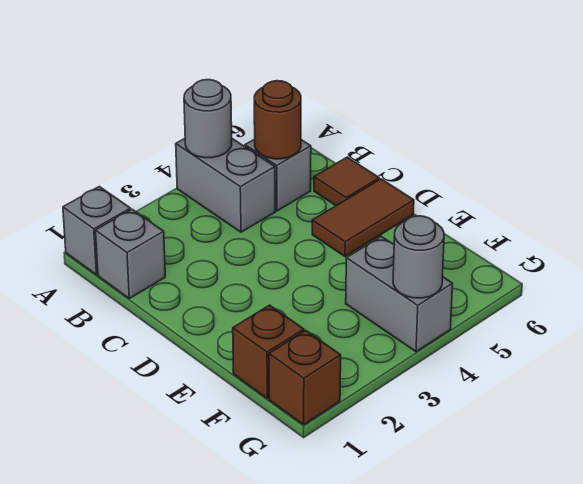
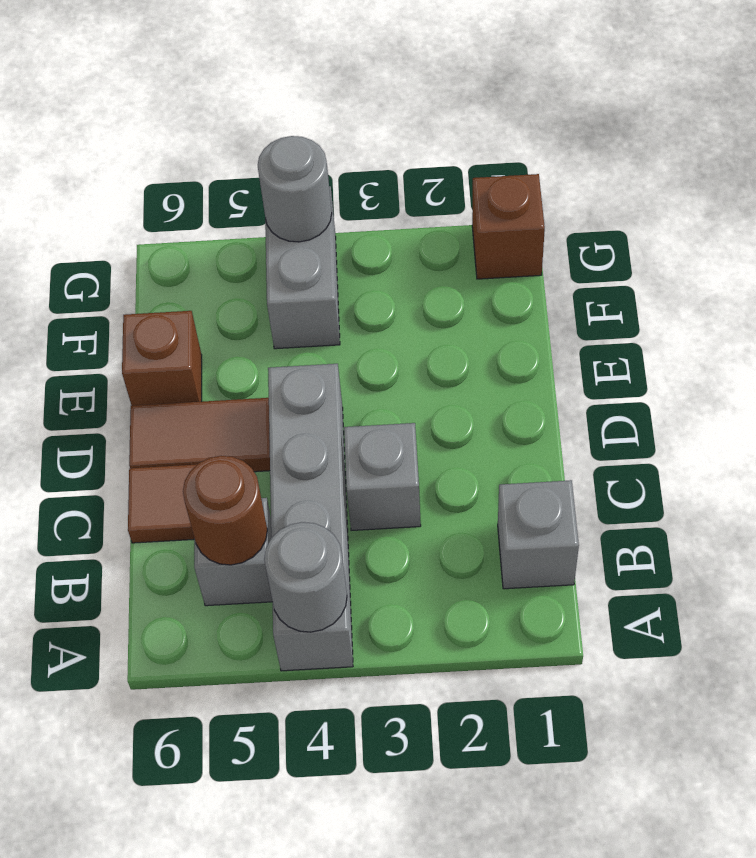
grey brick A1 level 1 -> grey brick C3 level 1
grey brick A4:B4 level 1 -> grey brick A4:D4 level 1
brown brick F1 level 1 -> brown brick E6 level 1

